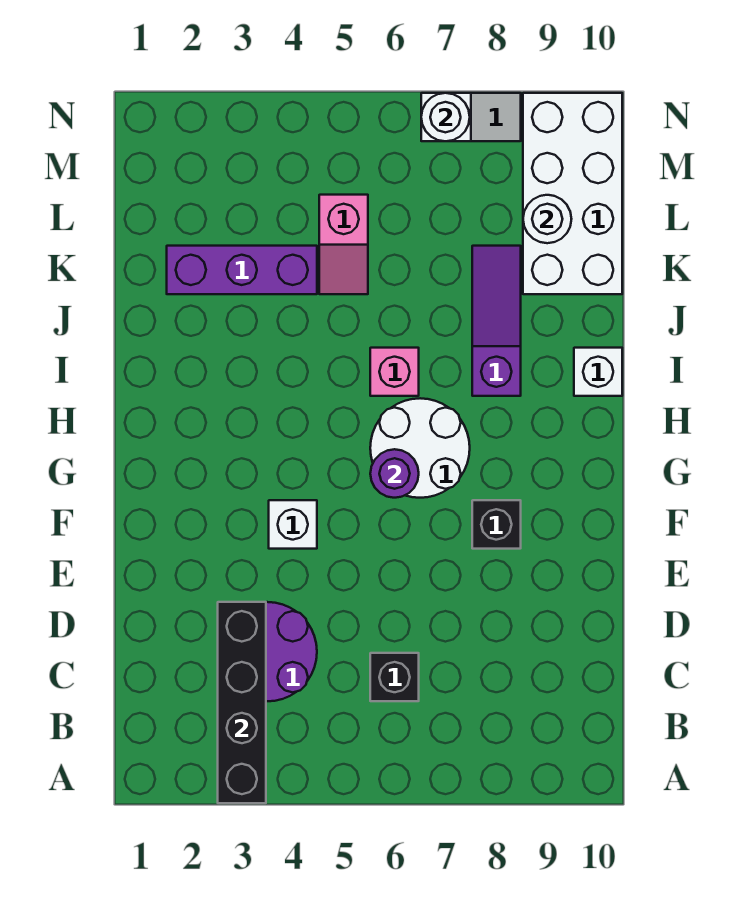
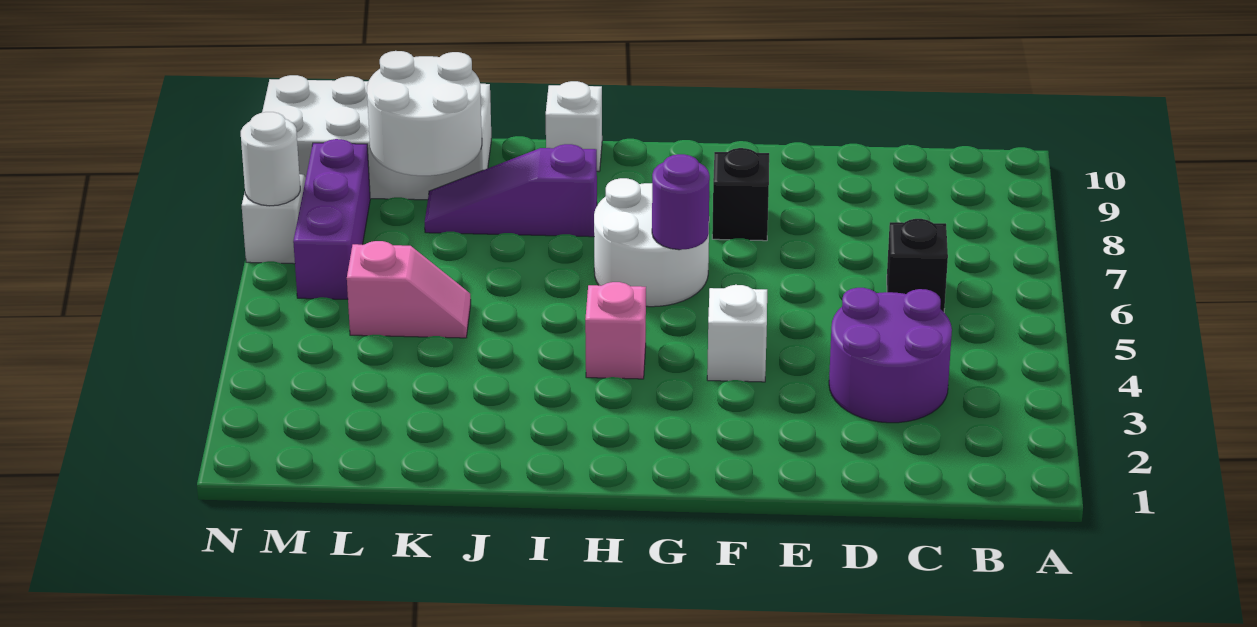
black brick A3:D3 level 2 -> none
pink brick I6 level 1 -> pink brick H4 level 1
purple brick K2:K4 level 1 -> purple brick M6:M8 level 1
white round brick L9 level 2 -> white round brick K8:L9 level 2

